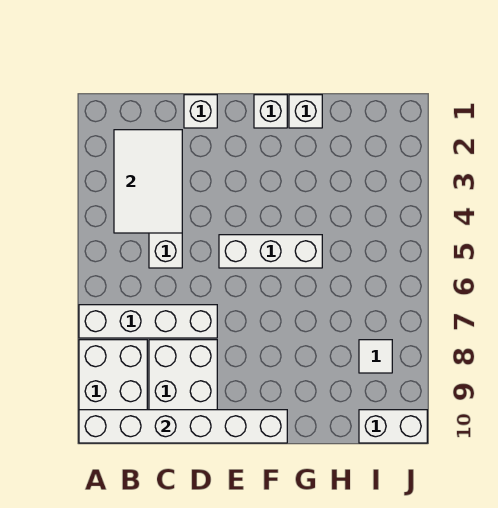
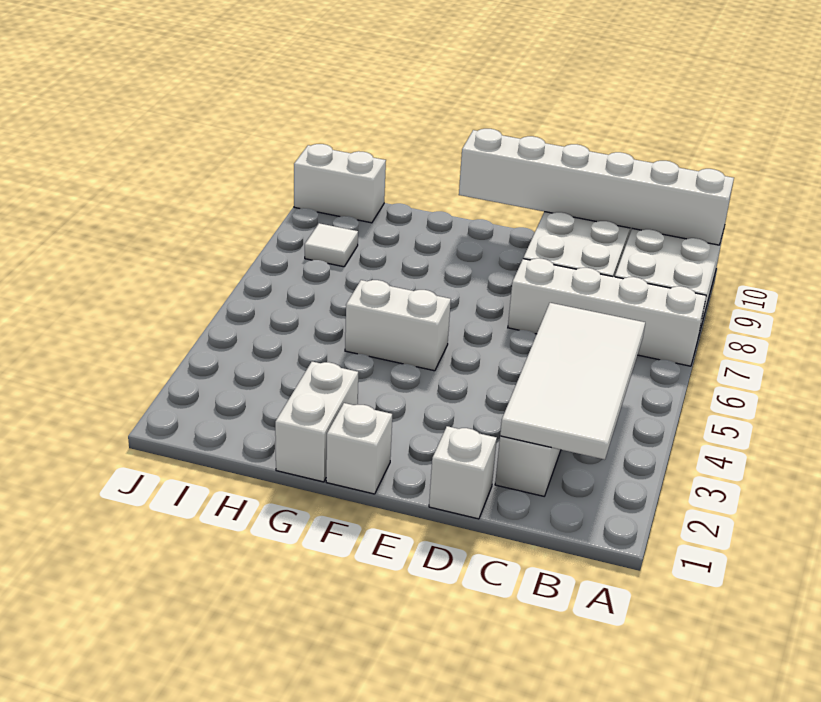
white tile B2:C4 level 2 -> white tile B2:C5 level 2
white brick E5:G5 level 1 -> white brick F5:G5 level 1
white brick G1 level 1 -> white brick G1:G2 level 1

